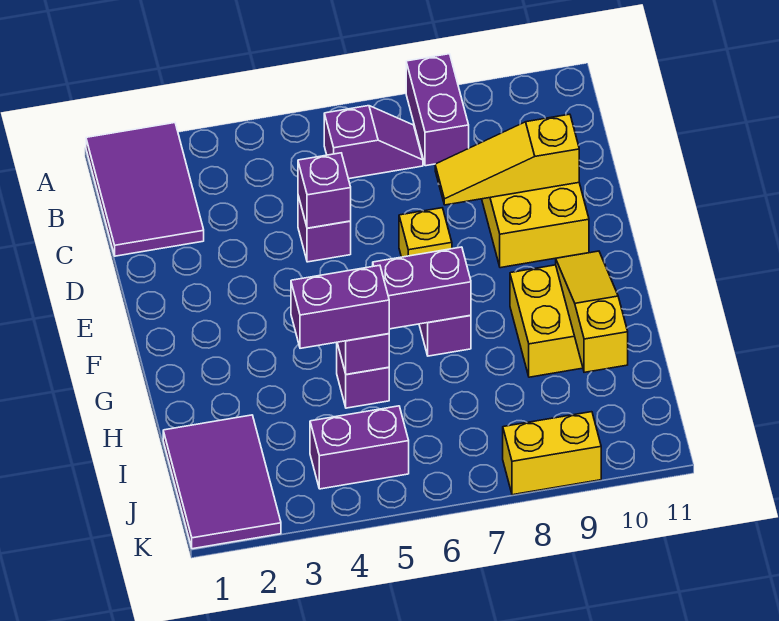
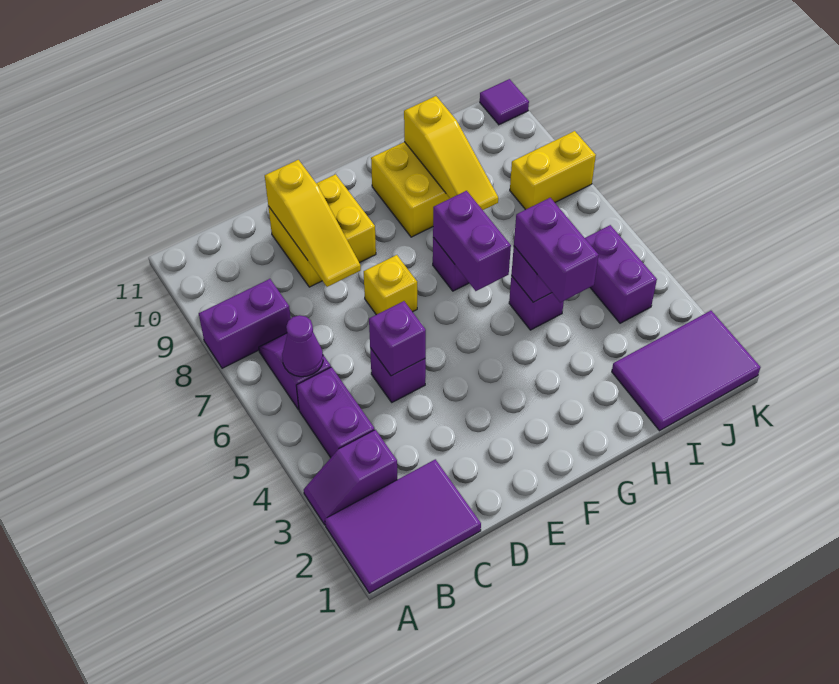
none -> purple slope A3:B3 level 1 top B
none -> purple brick B4:B5 level 1
none -> purple cone B6 level 2
yellow slope G10:I10 level 2 top I -> yellow slope H8:H10 level 2 top 10
yellow brick K8:K9 level 1 -> yellow brick J8:K8 level 1
none -> purple tile K11 level 1

